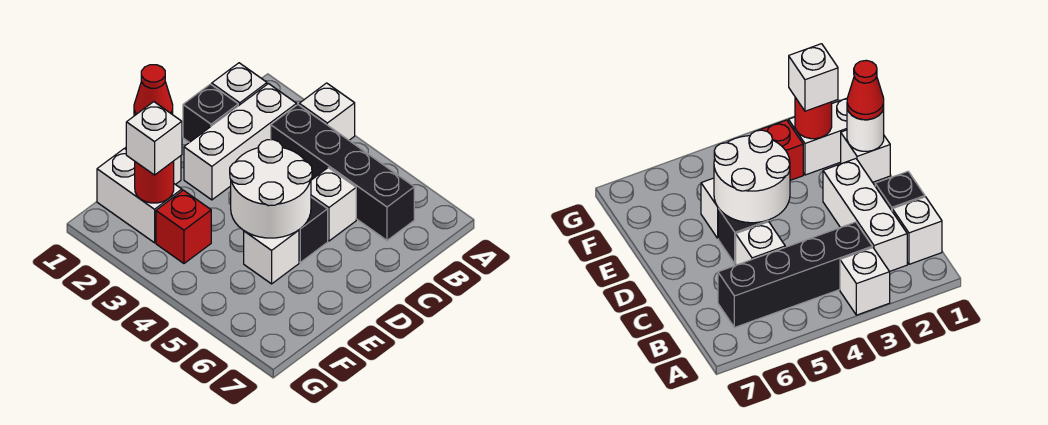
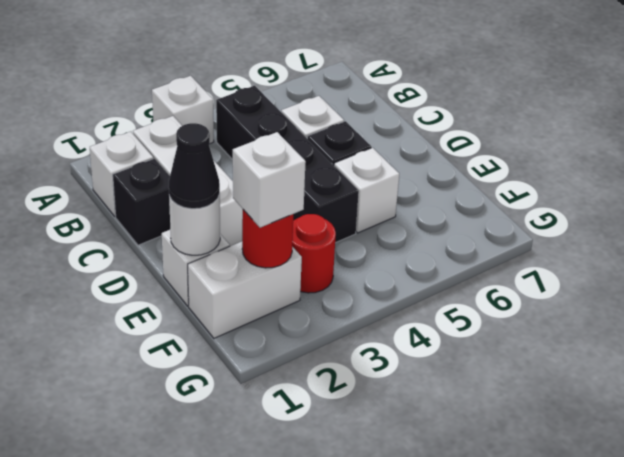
black brick B3:B6 level 1 -> black brick B4:E4 level 1
white round brick D4:E5 level 2 -> none
red cone E1 level 3 -> black cone E1 level 3
red brick F3 level 1 -> red round brick F3 level 1

